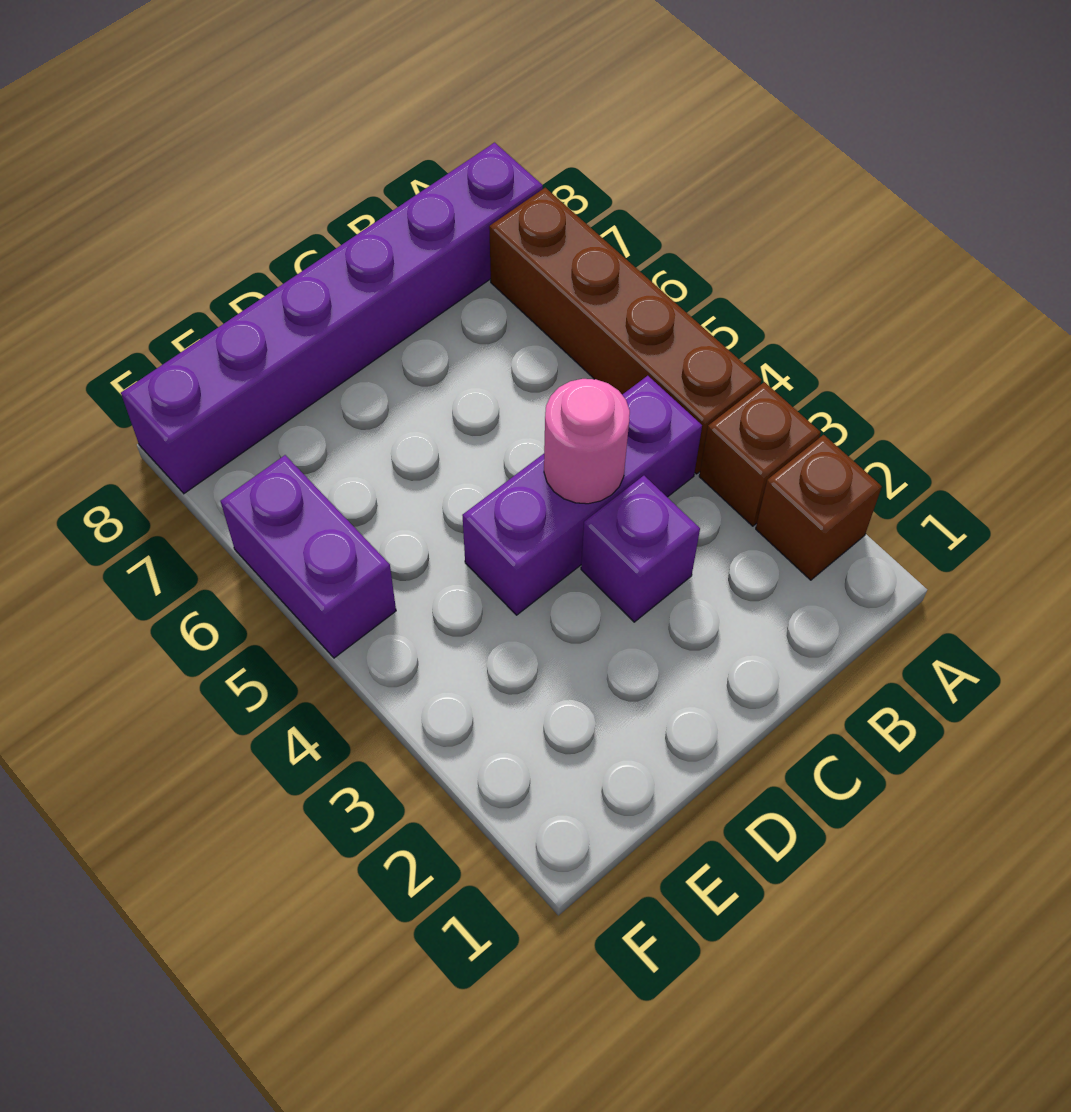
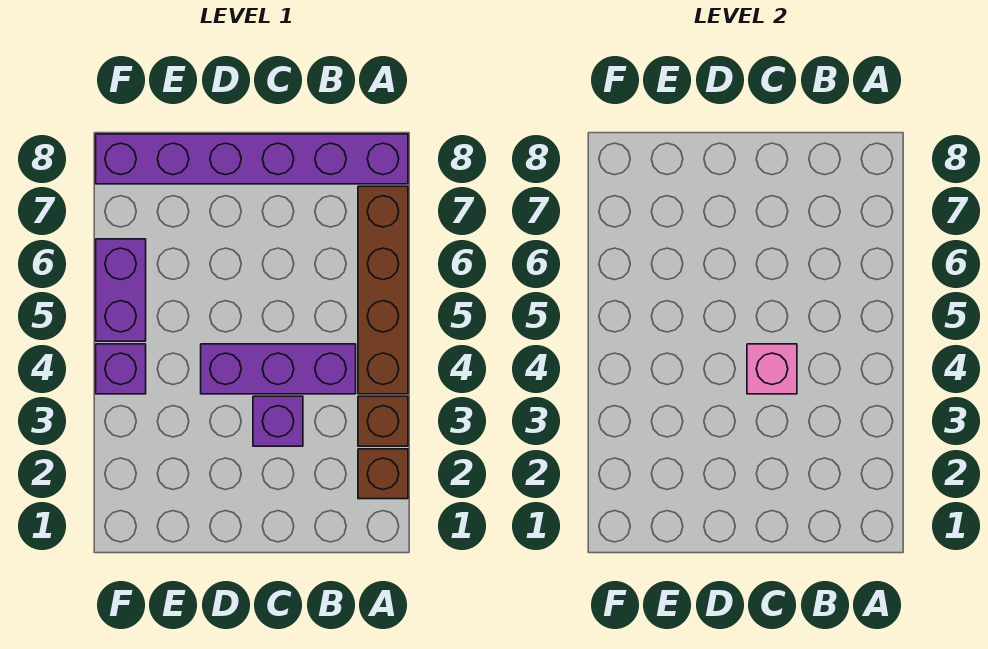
pink round brick C4 level 2 -> pink brick C4 level 2
none -> purple brick F4 level 1

